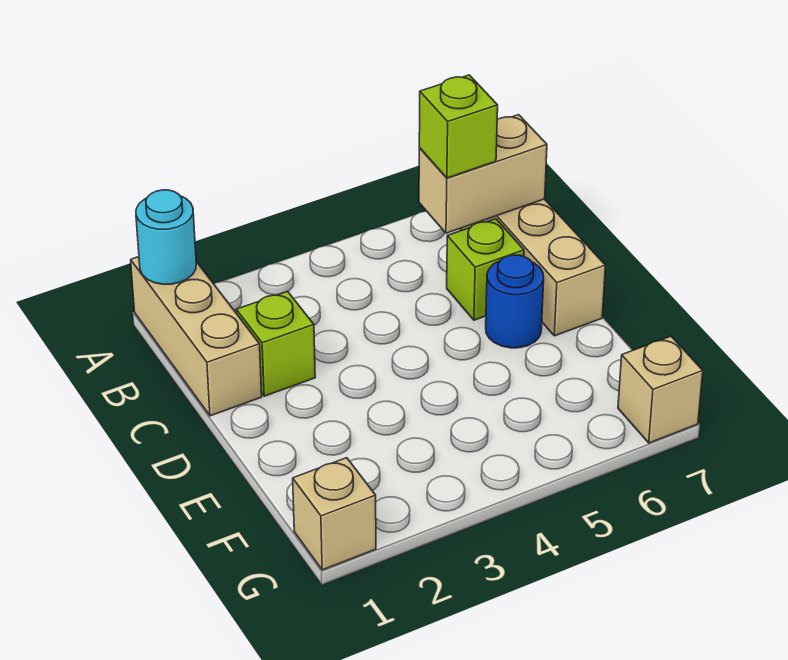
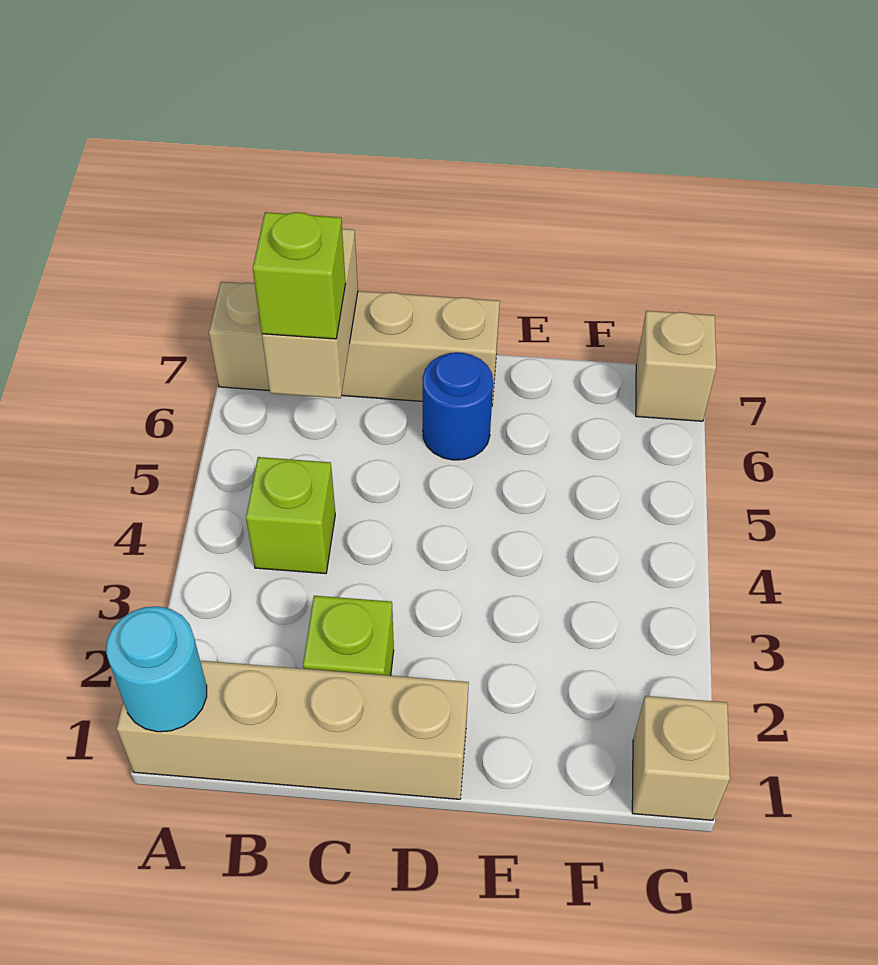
tan brick A1:C1 level 1 -> tan brick A1:D1 level 1
lime brick C6 level 1 -> lime brick B4 level 1

